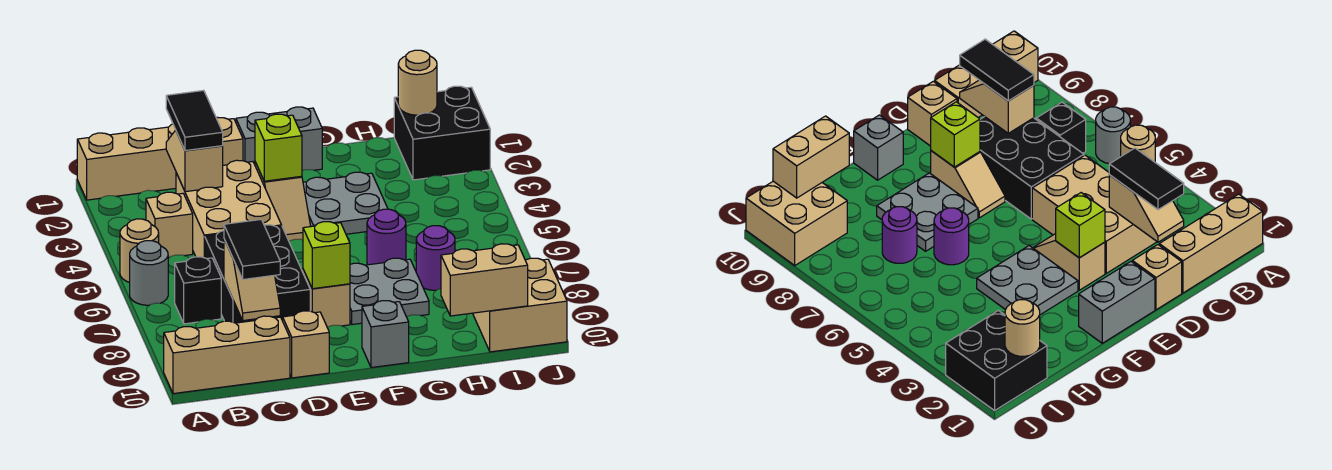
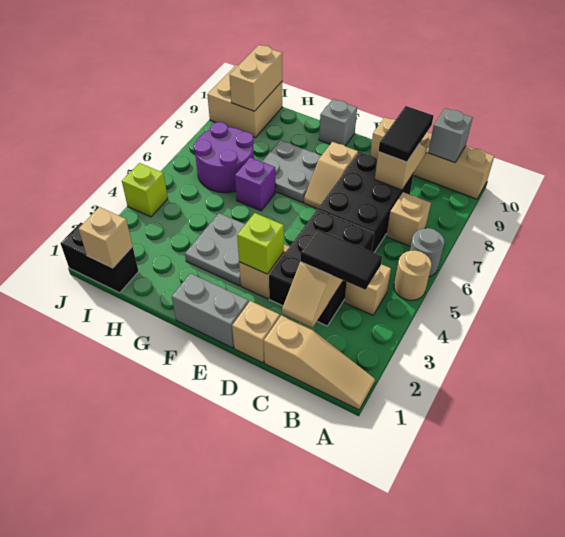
tan brick A1:C1 level 1 -> tan slope A1:C1 level 1 top C
black brick B7 level 1 -> tan brick B7 level 1
none -> grey brick B10 level 2
black tile C2:C3 level 3 -> black tile B3:C3 level 3
tan brick C3:D5 level 1 -> black brick C3:D5 level 1
lime brick E8 level 2 -> lime brick J4 level 1
purple round brick G6 level 1 -> purple brick G6 level 1
purple round brick H7 level 1 -> purple round brick H6:I7 level 1
tan brick H10:I10 level 2 -> tan brick I9:I10 level 2
black brick I1:J2 level 1 -> black brick I1:J1 level 1
tan round brick I1 level 2 -> tan brick I1 level 2

